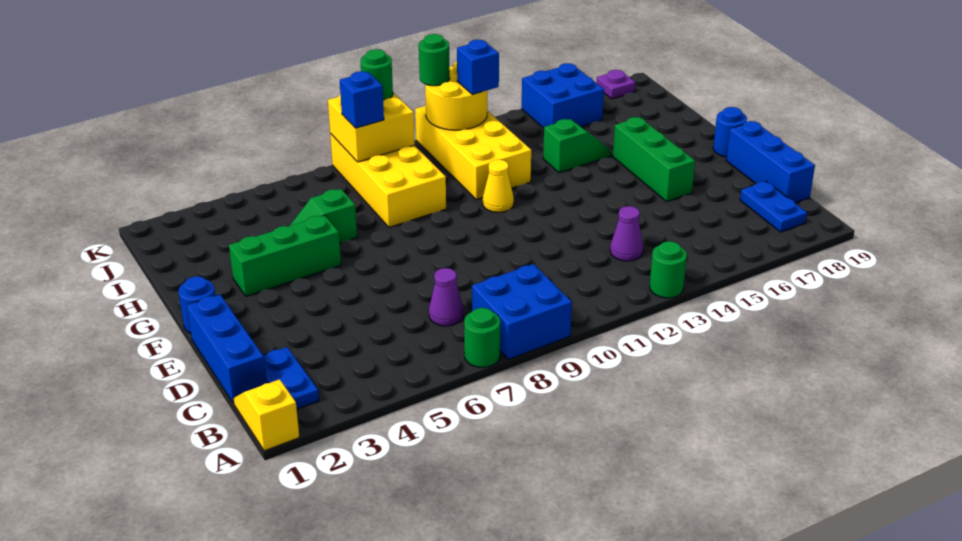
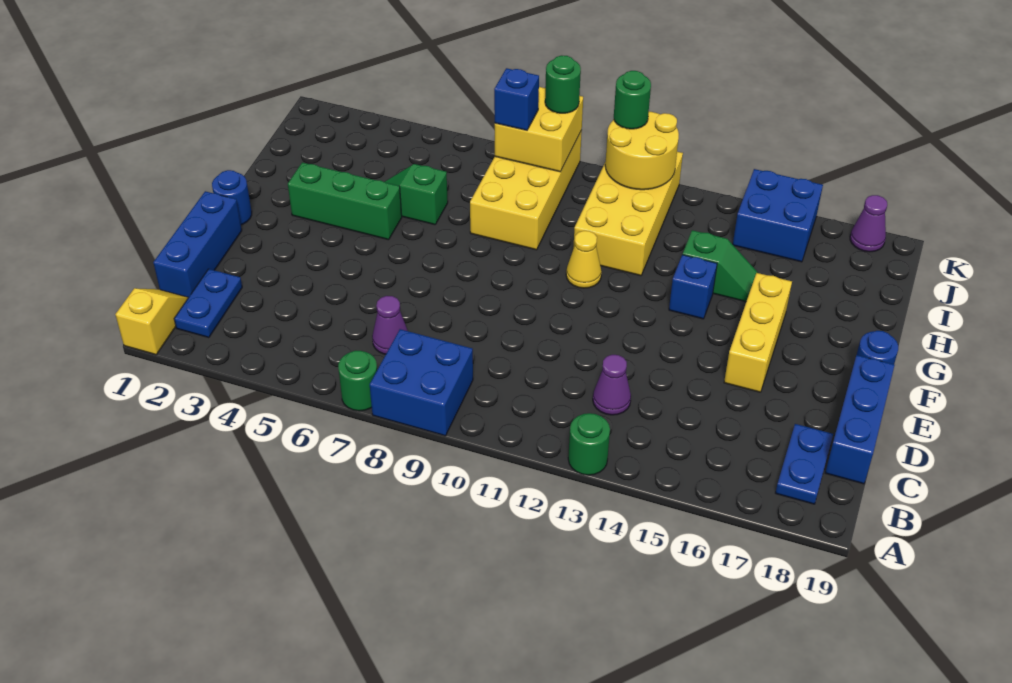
green brick E16:G16 level 1 -> yellow brick E16:G16 level 1
blue brick J12 level 3 -> blue brick G14 level 1
purple plate K18 level 1 -> purple cone K18 level 1

